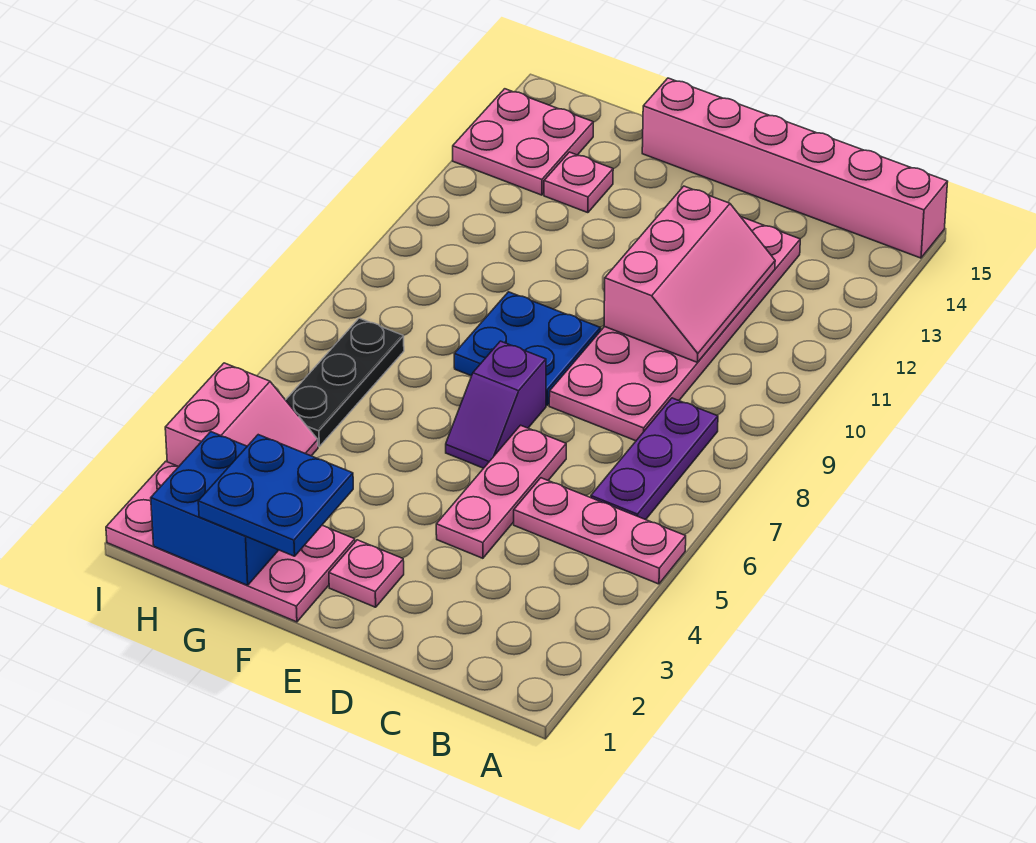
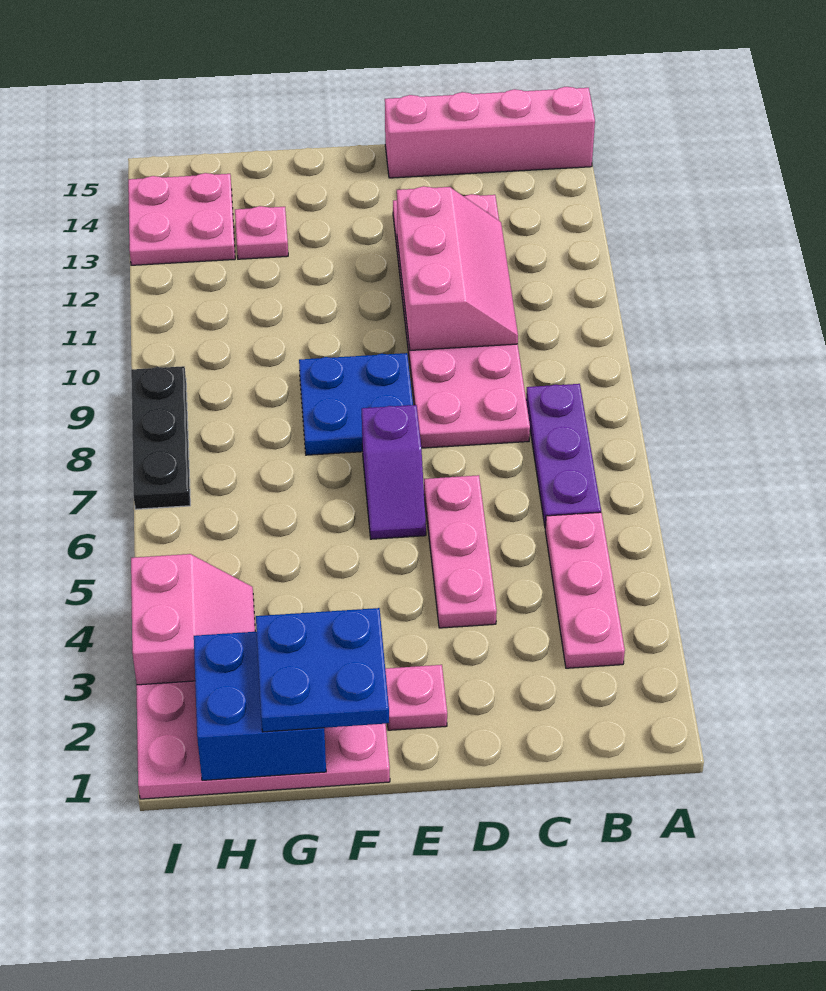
pink plate A5:C5 level 1 -> pink plate B3:B5 level 1
pink brick A15:F15 level 1 -> pink brick A15:D15 level 1
black plate H5:H7 level 1 -> black plate I7:I9 level 1

